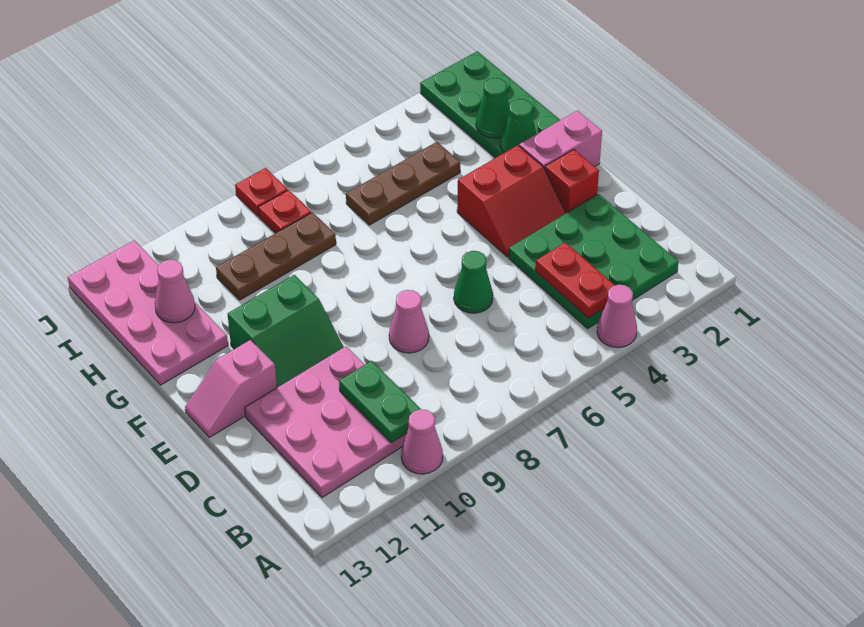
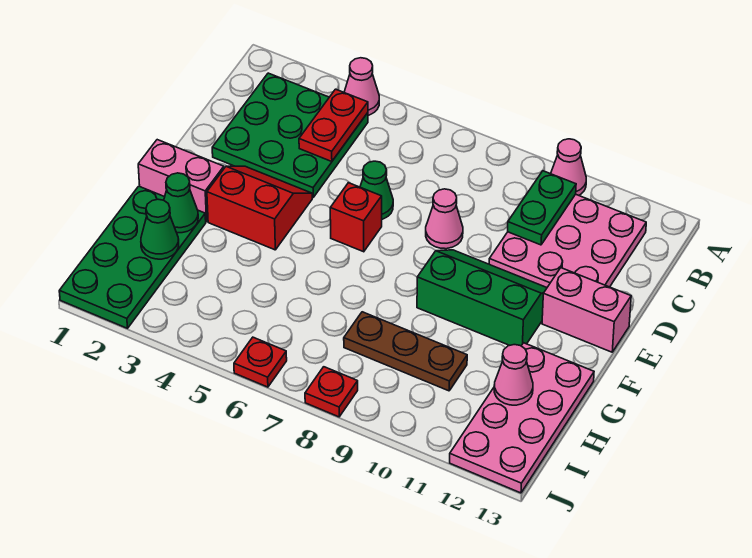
red brick E2 level 1 -> red brick E6 level 1
green slope E10:F11 level 1 top F -> green slope E9:F11 level 1 top F
pink slope E12:E13 level 1 top 12 -> pink brick E12:E13 level 1
brown plate H4:H6 level 1 -> none
red plate I8 level 1 -> red plate J6 level 1

